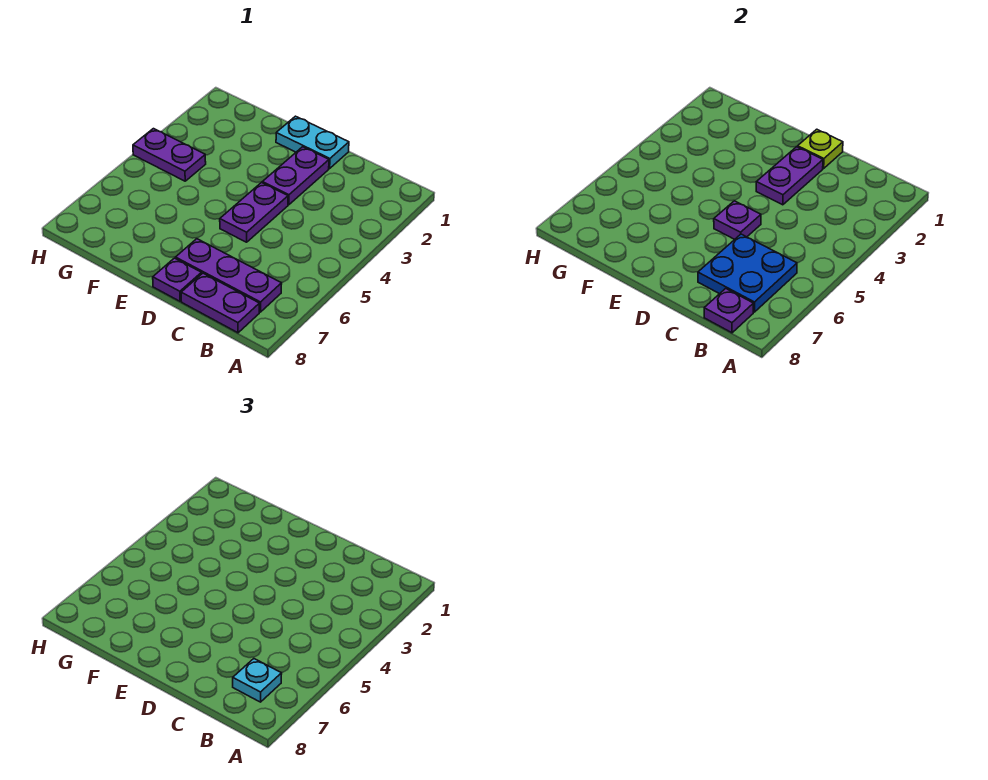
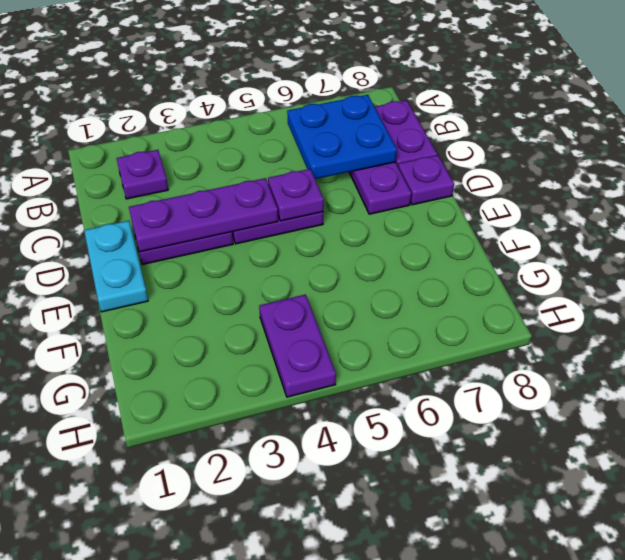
cyan plate B7 level 3 -> none
purple plate B8 level 2 -> purple plate B2 level 1
lime plate D1 level 2 -> none
purple plate D2:D3 level 2 -> purple plate D2:D4 level 2

